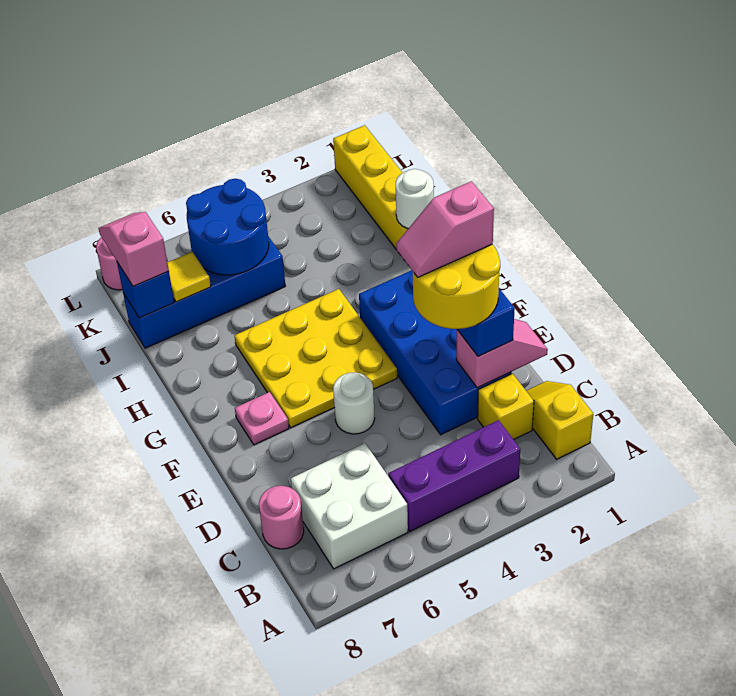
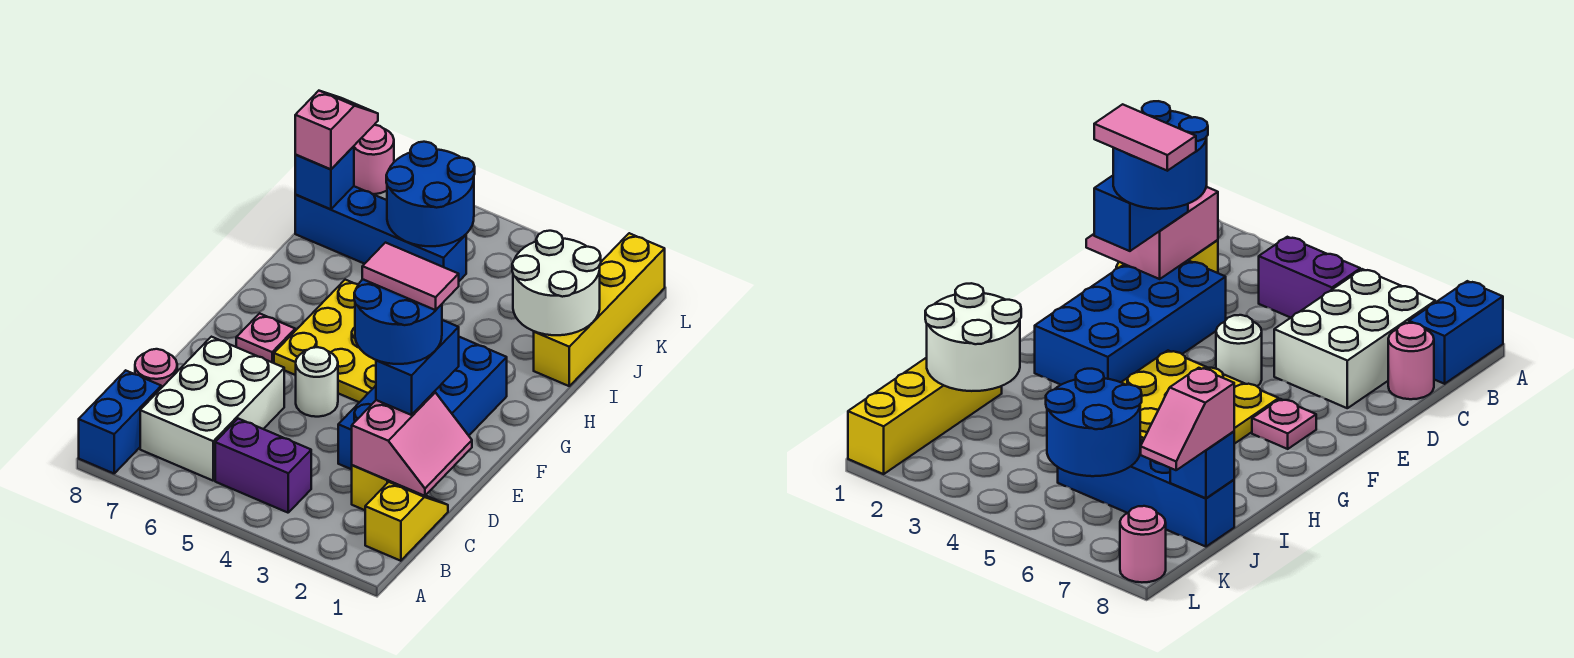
none -> blue brick A8:B8 level 1
purple brick B3:B5 level 1 -> purple brick B4:B5 level 1
white brick B6:C7 level 1 -> white brick B6:D7 level 1
pink slope D1:D2 level 2 top 2 -> pink slope C1:D2 level 2 top 2
yellow round brick D2:E3 level 4 -> blue round brick D2:E3 level 4
pink slope E2:E3 level 5 top 2 -> pink tile E2:E3 level 5
white round brick I1 level 2 -> white round brick I1:J2 level 2
yellow tile J7 level 2 -> none

